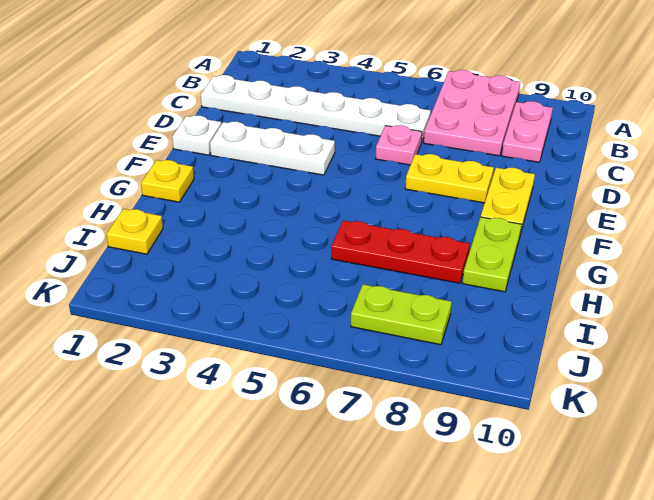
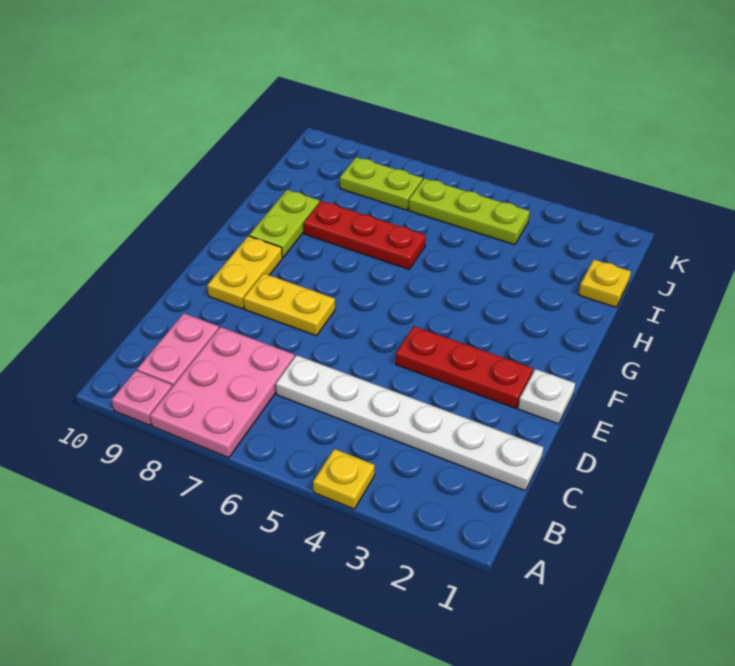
pink plate D6 level 1 -> pink plate A9 level 1
white plate E2:E4 level 1 -> red plate E2:E4 level 1
yellow plate G1 level 1 -> yellow plate A4 level 1
none -> lime plate J4:J6 level 1

